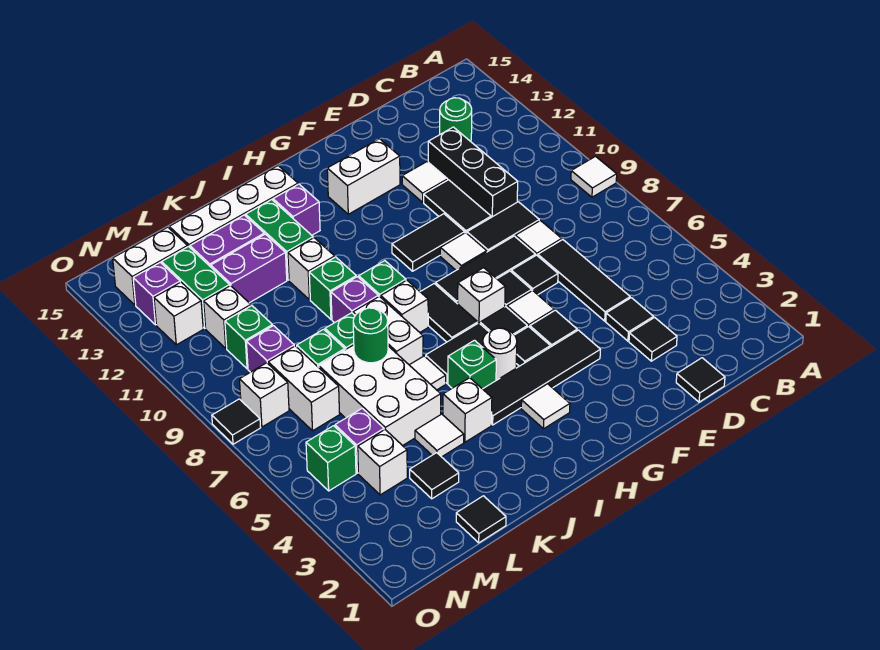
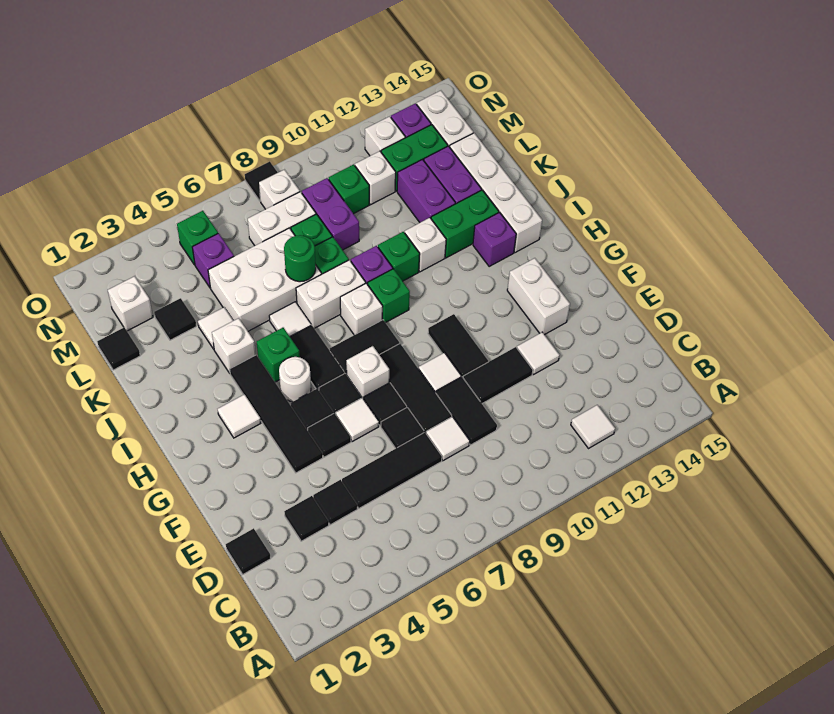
white tile A9 level 1 -> white tile B12 level 1
green round brick C13 level 1 -> none
black brick D10:D12 level 1 -> none
white brick M4 level 1 -> white brick M2 level 1
purple brick M9 level 1 -> purple brick L9:M9 level 1

